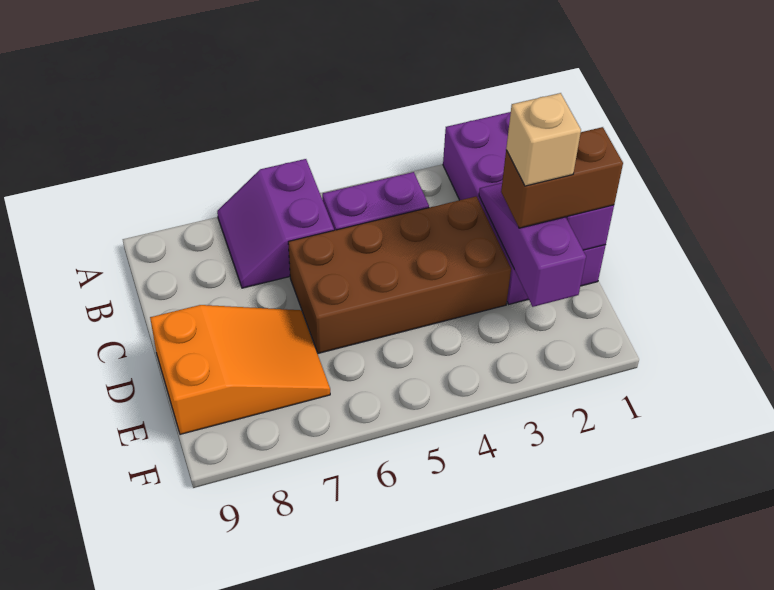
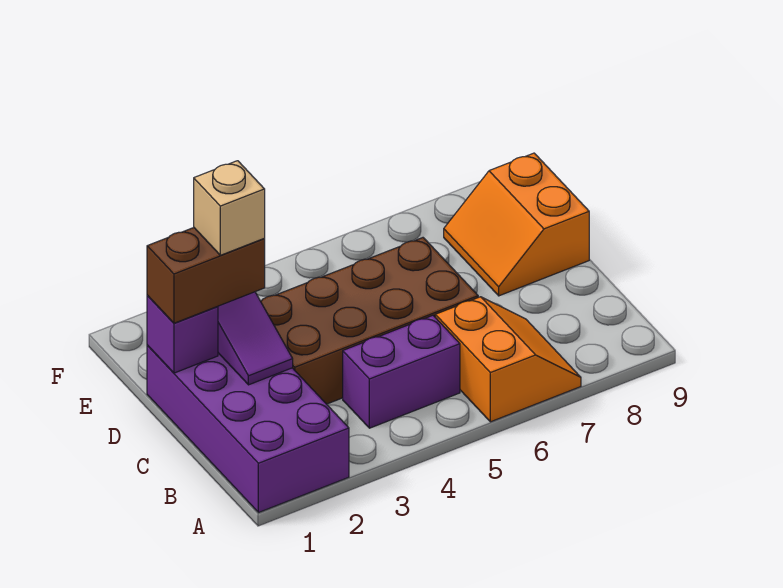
purple slope A6:B7 level 1 top 6 -> orange slope A6:B7 level 1 top 6
orange slope D7:E9 level 1 top 9 -> orange slope D8:E9 level 1 top 9

